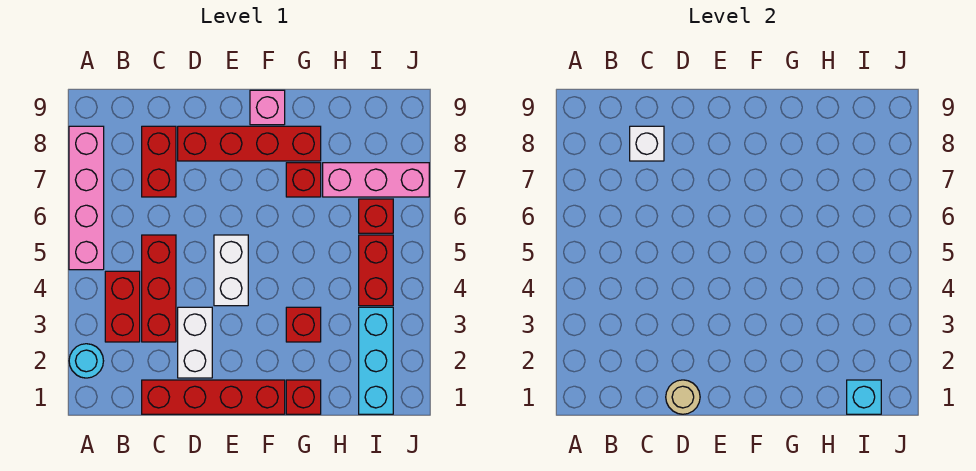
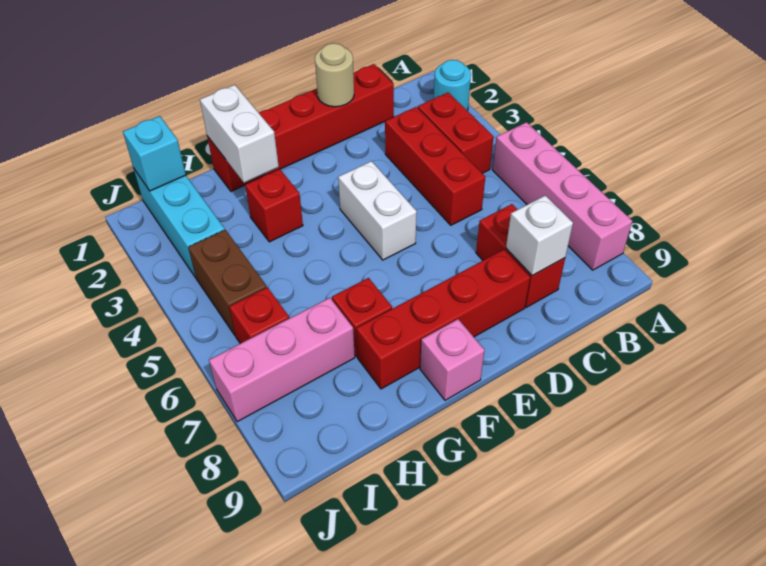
white brick D2:D3 level 1 -> white brick G1:G2 level 2
red brick I4:I5 level 1 -> brown brick I4:I5 level 1

